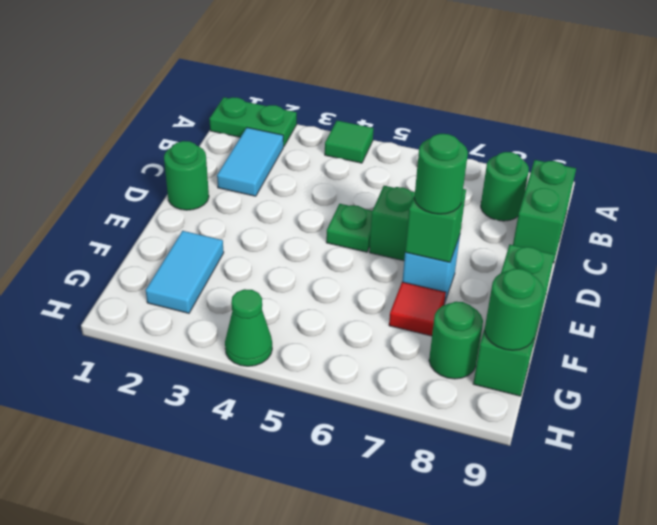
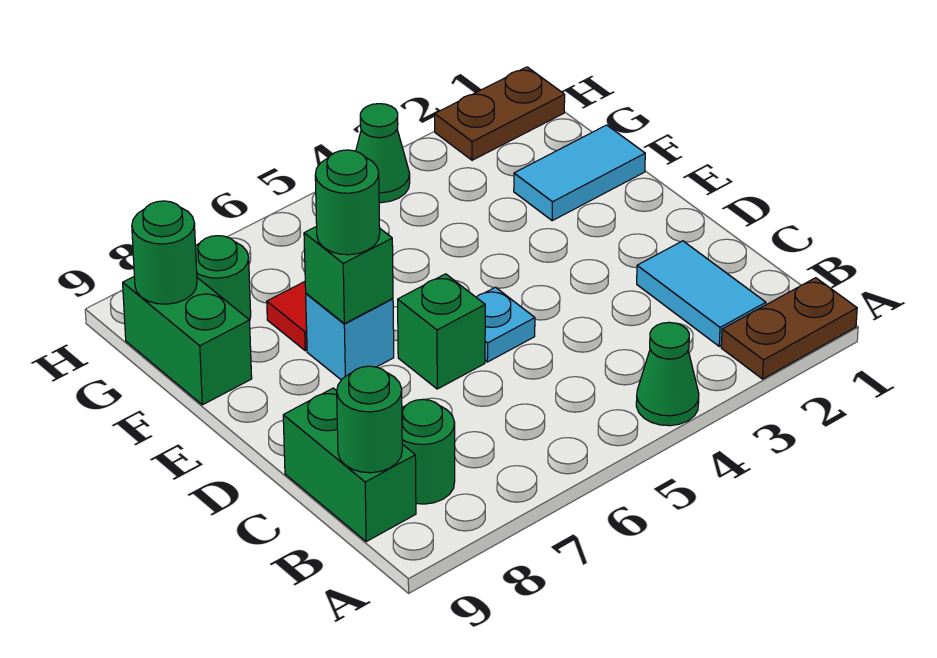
green plate A1:A2 level 1 -> brown plate A1:A2 level 1
green tile A4 level 1 -> green cone A4 level 1
green round brick D1 level 1 -> green round brick B9 level 2
green plate D5 level 1 -> cyan plate D5 level 1
green brick E9:G9 level 1 -> green brick F9:G9 level 1
cyan tile F2:G2 level 1 -> cyan tile F1:F2 level 1
none -> brown plate H1:H2 level 1

